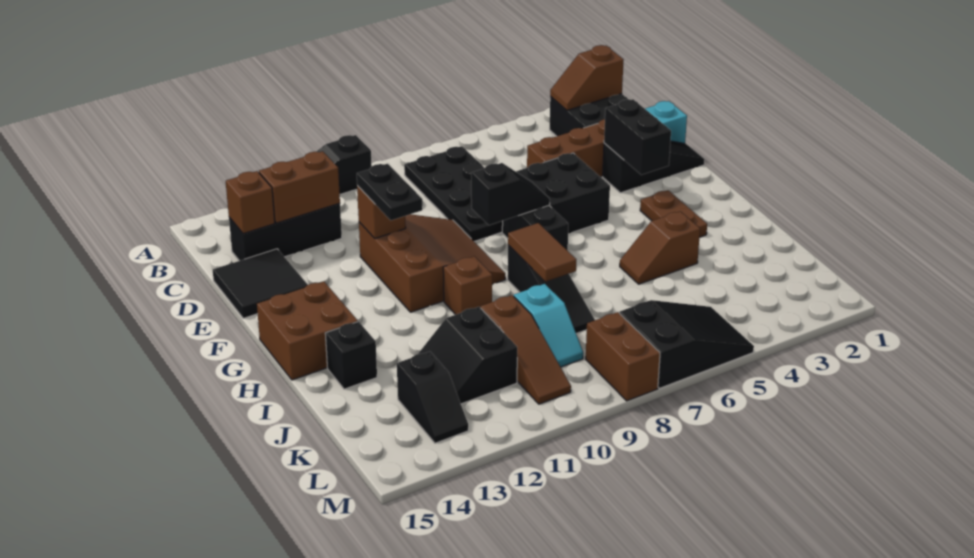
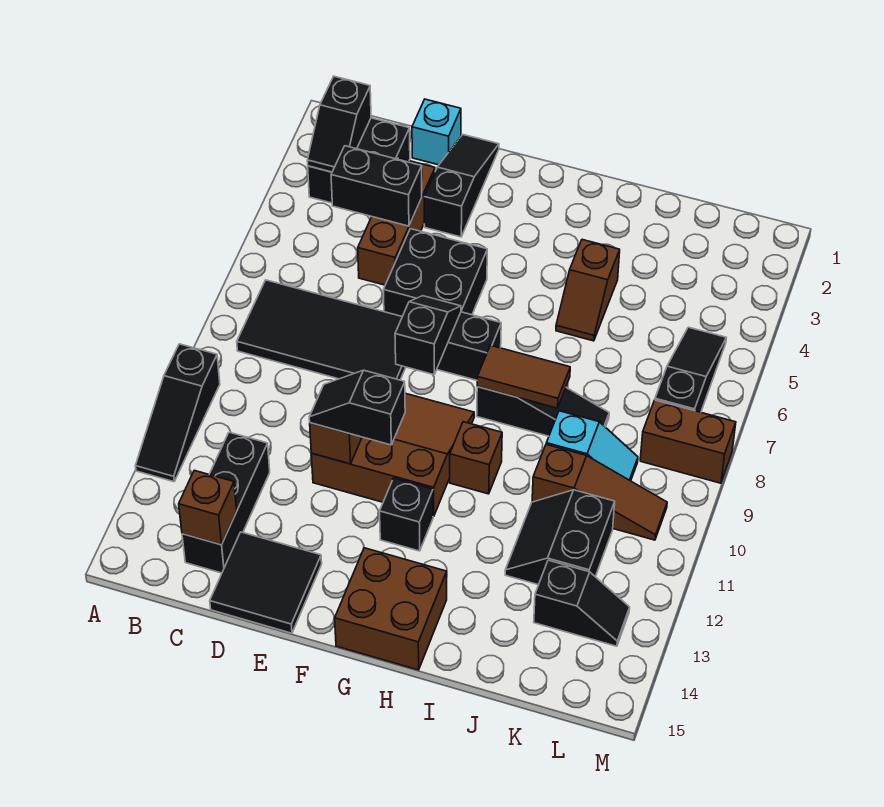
brown slope B2:B3 level 2 top 2 -> black slope B2:B3 level 2 top 2
black plate B7:E8 level 1 -> black tile B7:E8 level 1
brown brick C12:C13 level 2 -> none
black brick E3:F3 level 2 -> black brick C4:D4 level 2
black plate E11:F11 level 3 -> black slope E11:F11 level 3 top F
brown plate G3:H3 level 1 -> none
black brick I14 level 1 -> black brick G12 level 1
black slope J11:K12 level 1 top 11 -> black slope J11:K12 level 1 top K
black slope L5:M7 level 1 top 7 -> black slope L5:L7 level 1 top 7

